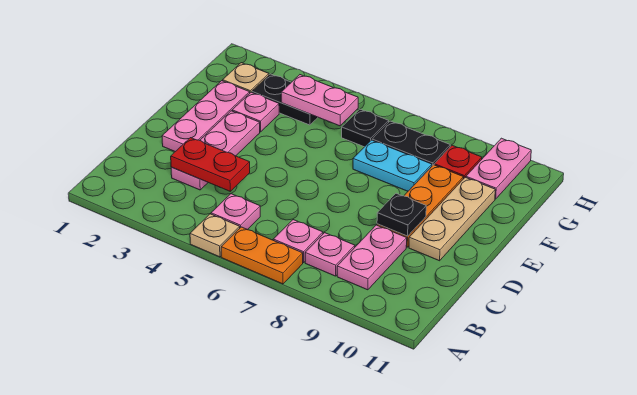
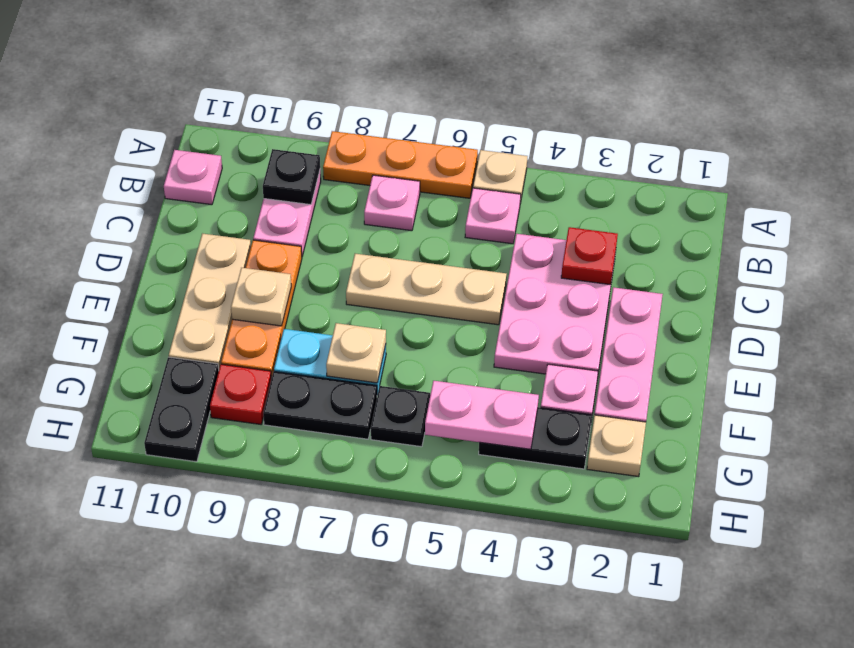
orange plate A6:A7 level 1 -> orange plate A6:A8 level 1
pink plate B8 level 1 -> pink plate B11 level 1
pink plate C3:E3 level 1 -> pink plate C3:E4 level 1
red plate C3:C4 level 2 -> red plate C3 level 2
none -> tan plate D5:D7 level 1
black plate D9 level 2 -> black plate B9 level 2
none -> tan plate E9 level 2
none -> tan plate F7 level 2
pink plate G10:H10 level 1 -> black plate G10:H10 level 1

